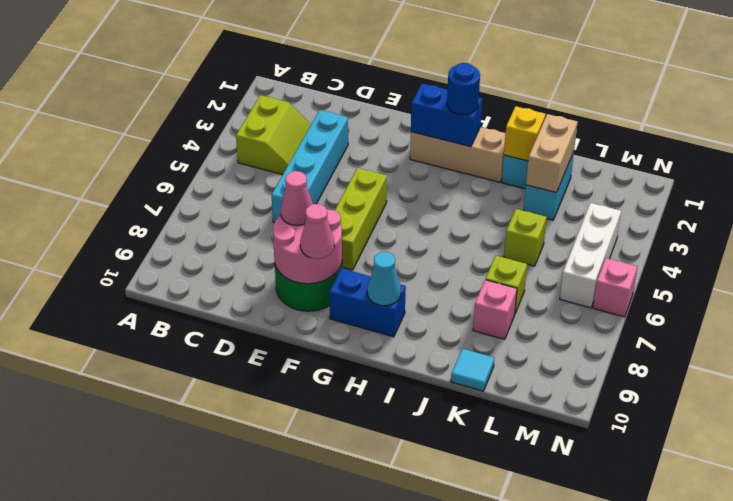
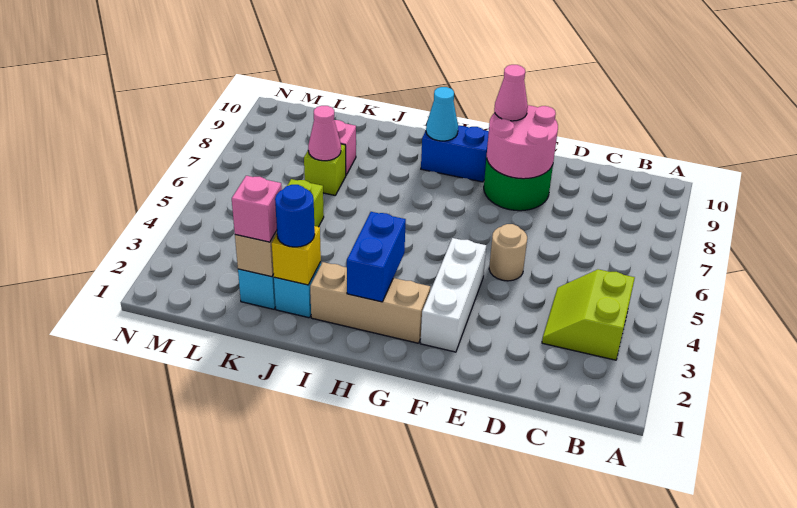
cyan brick D3:D6 level 1 -> none
none -> tan round brick E5 level 1
pink cone E8 level 3 -> pink cone K7 level 2
lime brick F5:F7 level 1 -> none
blue brick G2:H2 level 2 -> blue brick H2:H3 level 2
blue round brick H2 level 3 -> blue round brick J2 level 3
cyan tile K10 level 1 -> none
white brick M4:M6 level 1 -> white brick F2:F4 level 1
pink brick N6 level 1 -> pink brick K2 level 3

